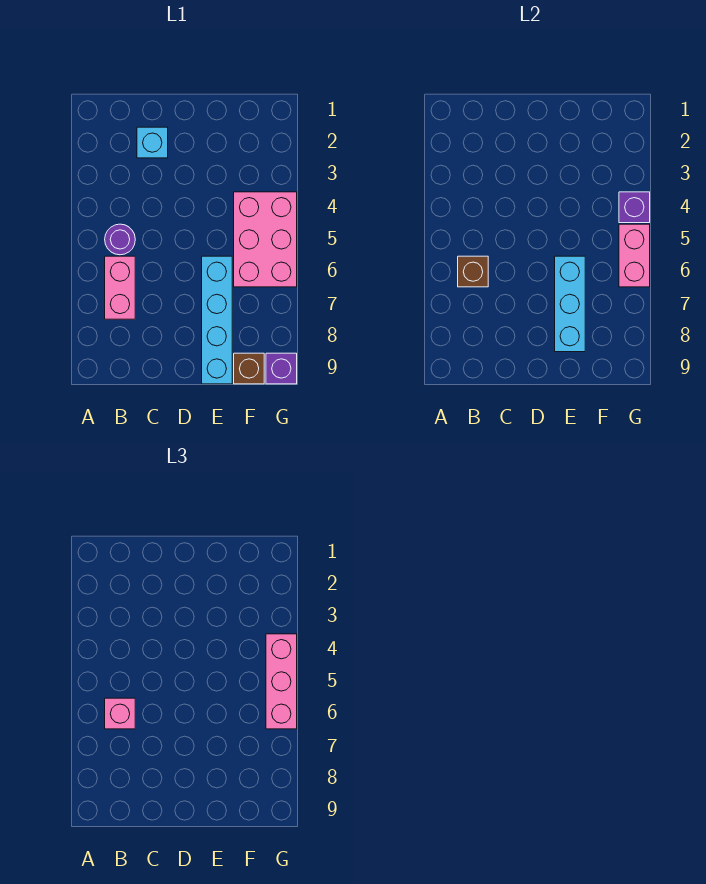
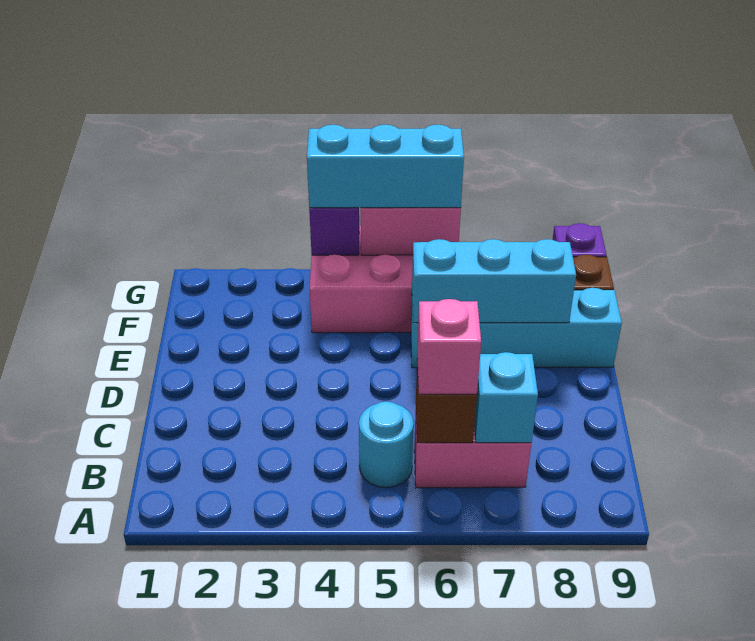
purple round brick B5 level 1 -> cyan round brick B5 level 1
cyan brick C2 level 1 -> cyan brick B7 level 2
pink brick G4:G6 level 3 -> cyan brick G4:G6 level 3

